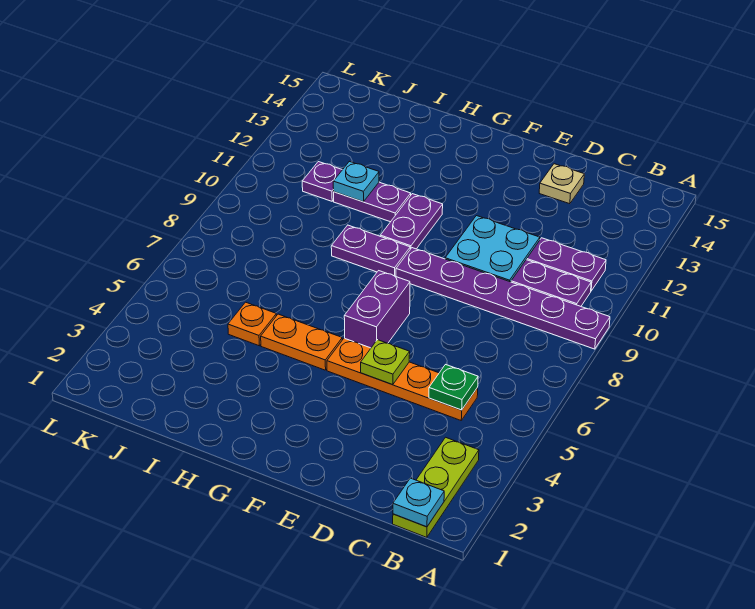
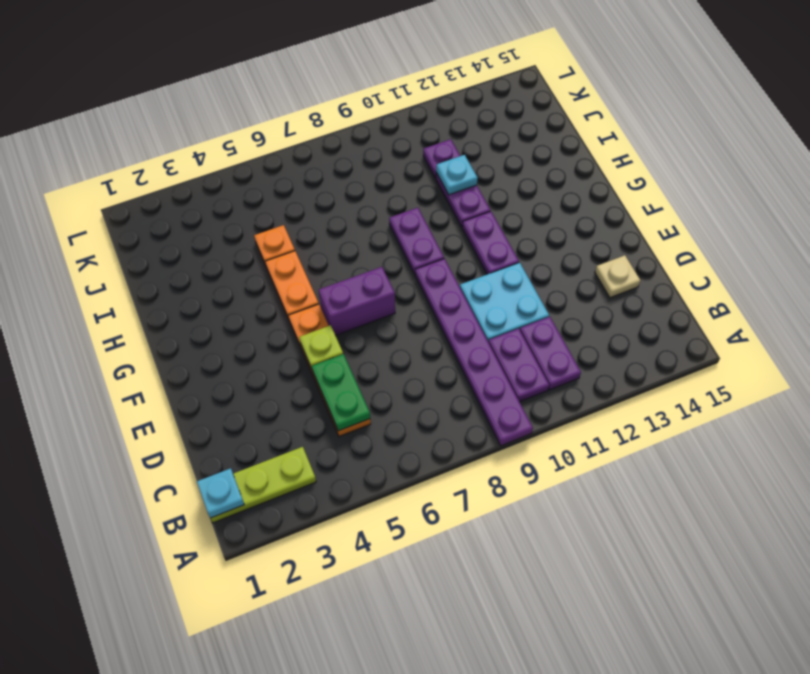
green plate C5 level 2 -> green plate C5:D5 level 2
purple plate G10:G11 level 1 -> purple plate F11:G11 level 1

